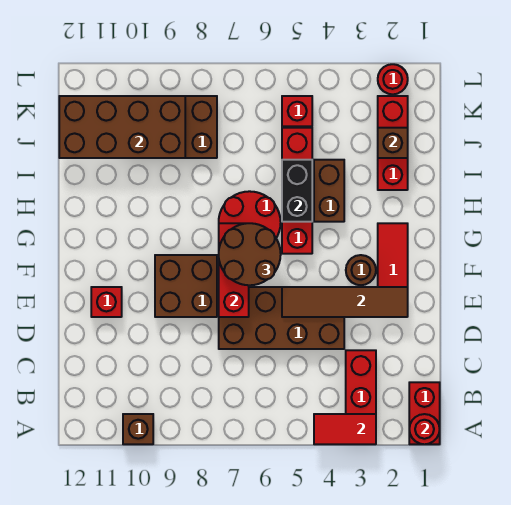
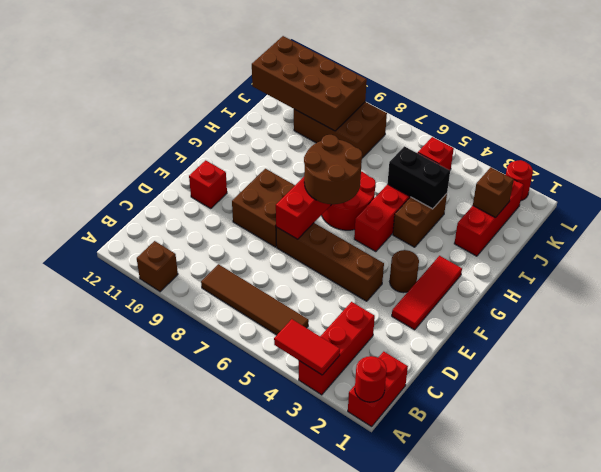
brown brick D4:E7 level 1 -> brown brick E4:E7 level 1
brown tile E2:E5 level 2 -> brown tile B5:B8 level 1
black brick H5:I5 level 2 -> black brick I4:I5 level 2

